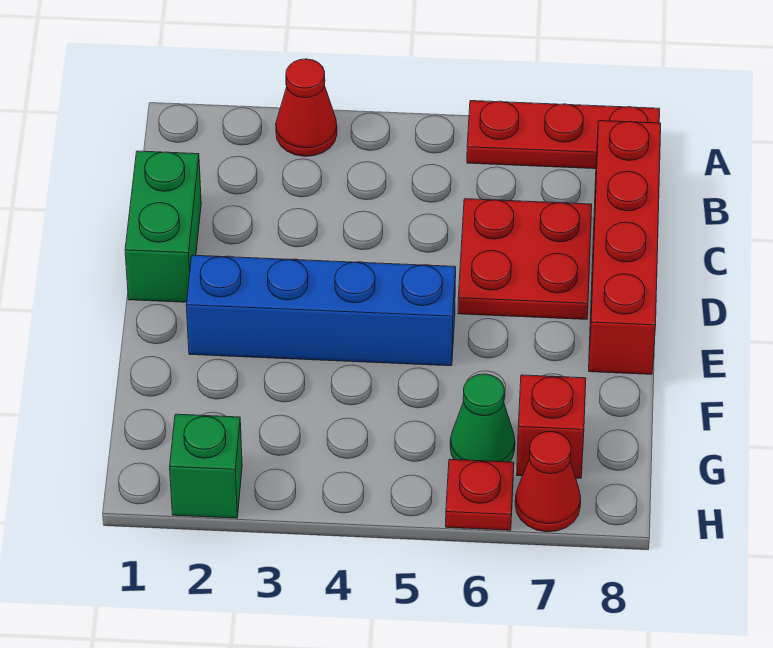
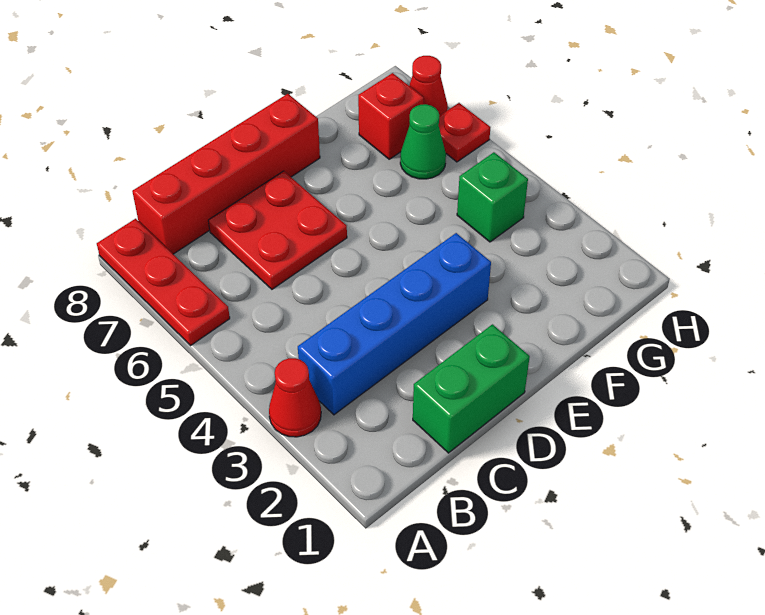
blue brick E2:E5 level 1 -> blue brick B3:E3 level 1
green brick H2 level 1 -> green brick G4 level 1

